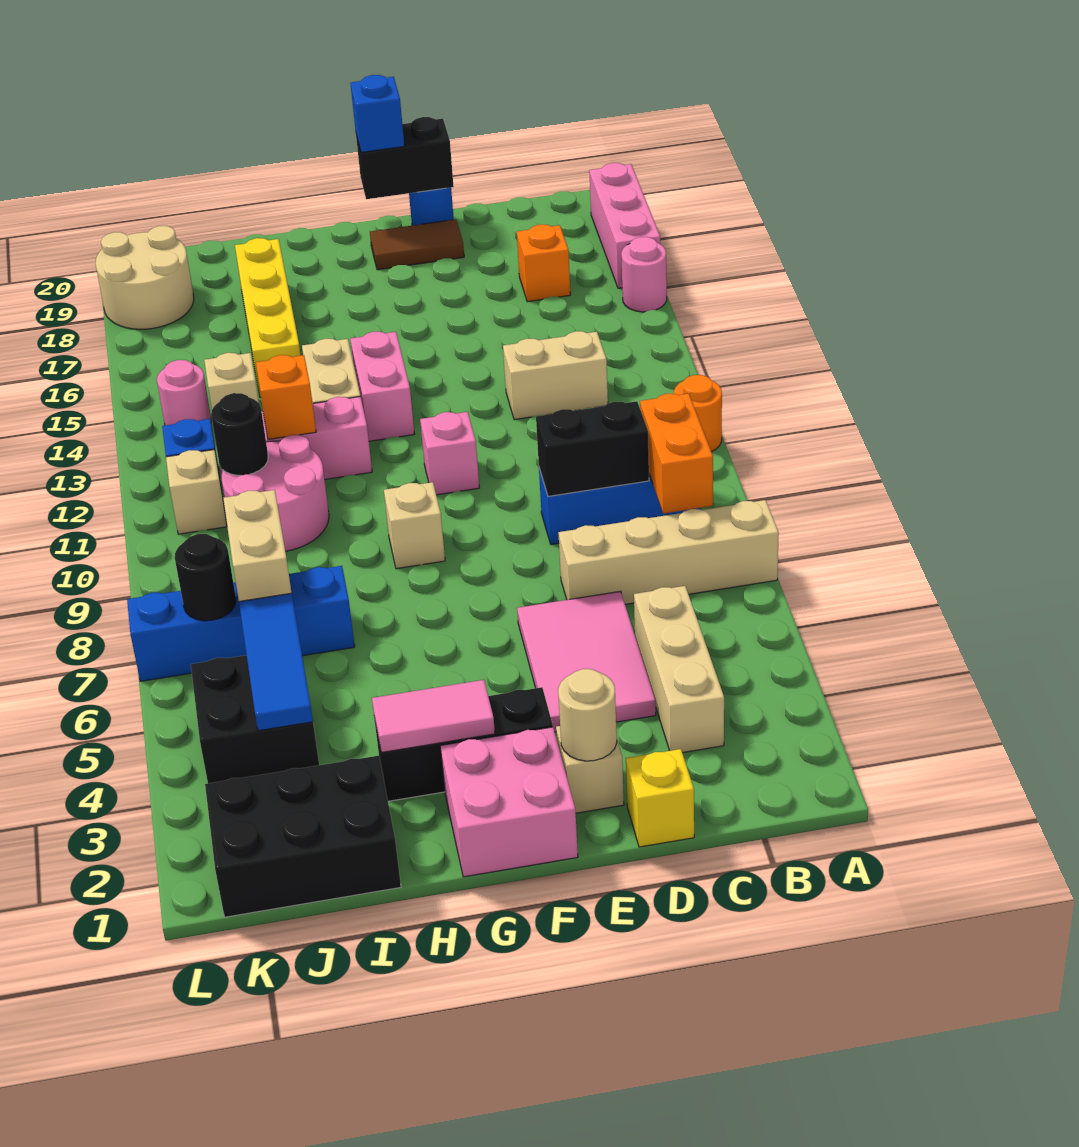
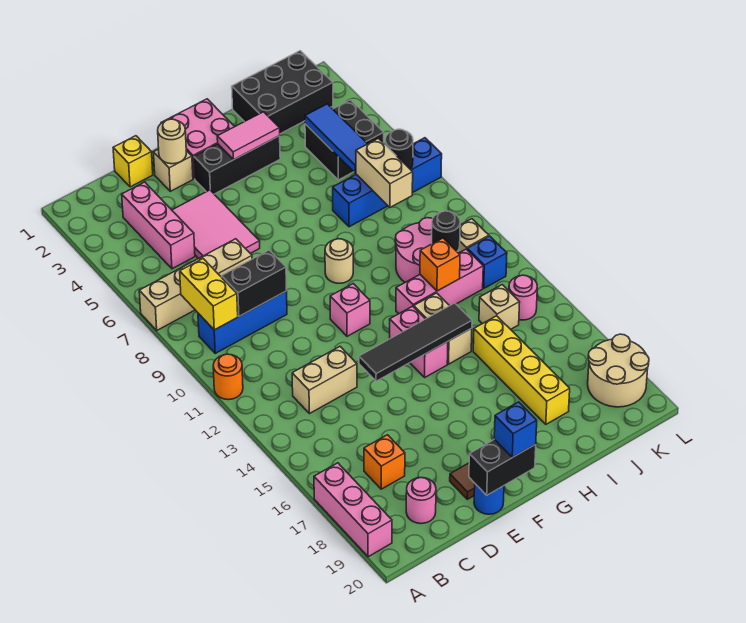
pink round brick A16 level 1 -> pink round brick C19 level 1
orange brick B8:B9 level 2 -> yellow brick B8:B9 level 2
tan brick C3:C5 level 1 -> pink brick C3:C5 level 1
none -> black tile E14:H14 level 2
tan brick G9 level 1 -> tan round brick G9 level 1

